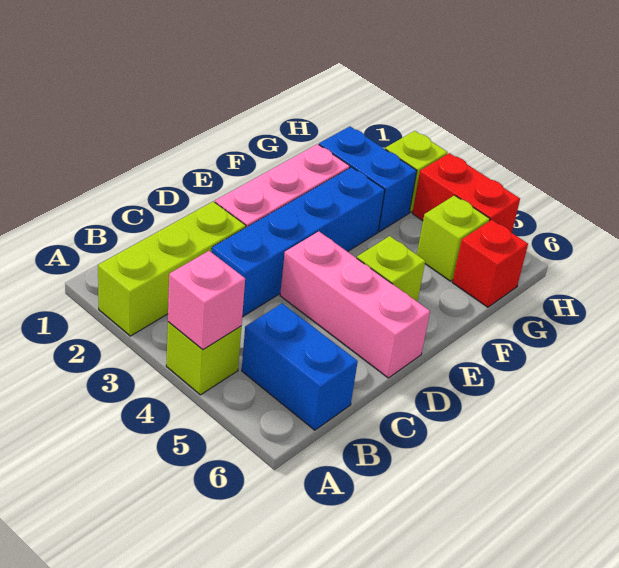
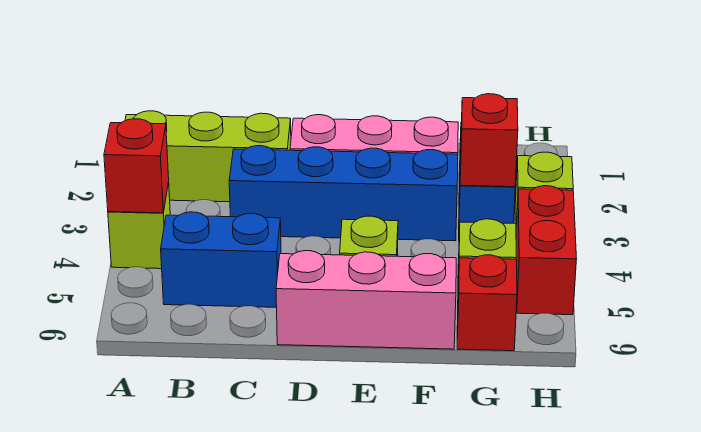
pink brick A4 level 2 -> red brick A4 level 2
blue brick B5:B6 level 1 -> blue brick B5:C5 level 1
pink brick D4:D6 level 1 -> pink brick D6:F6 level 1
none -> red brick G3 level 2

